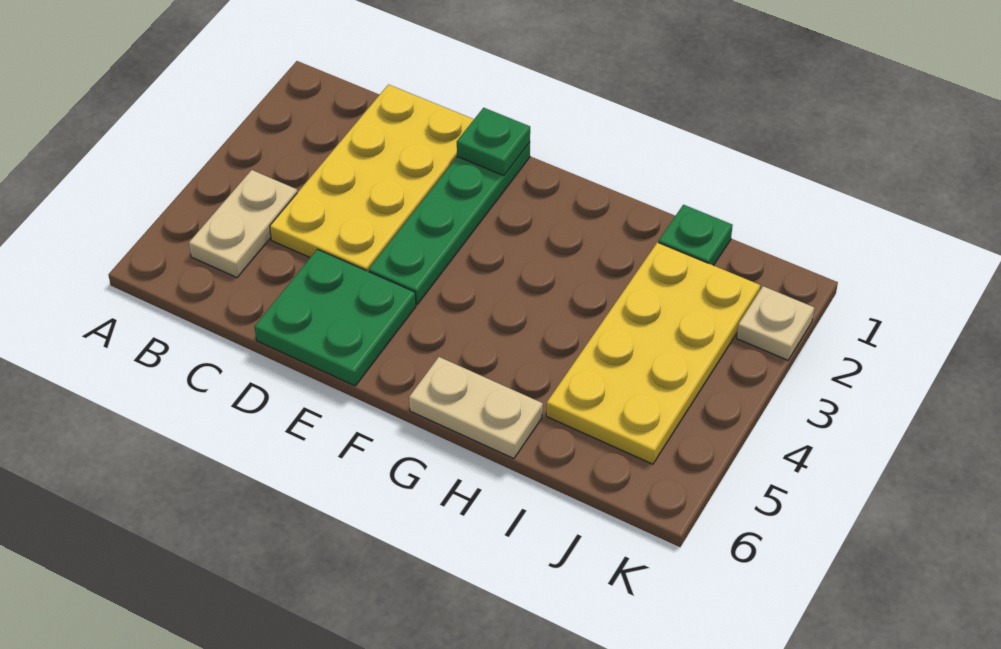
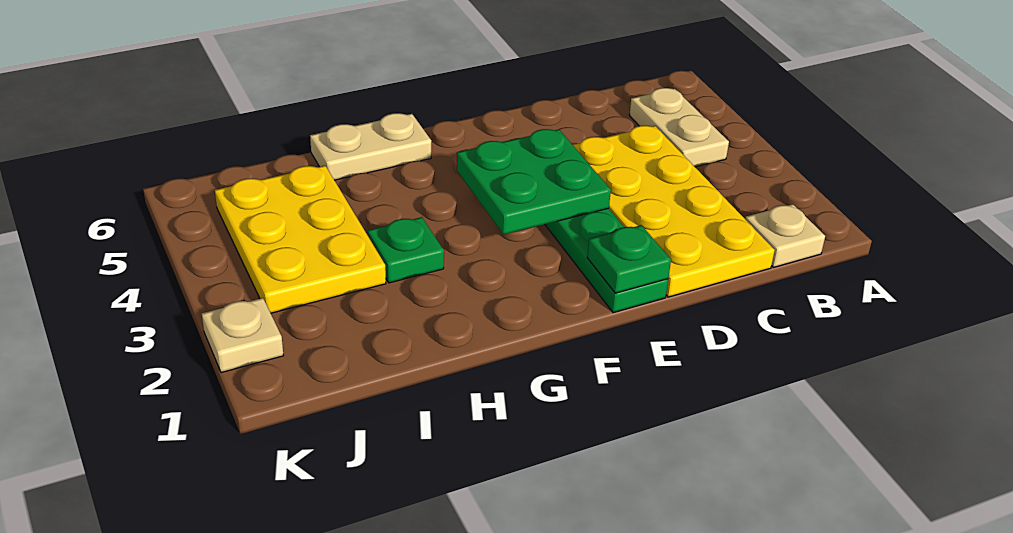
none -> tan plate B1 level 1
green plate D5:E6 level 1 -> green plate E3:F4 level 2
green plate I1 level 1 -> green plate H3 level 1
yellow plate I2:J5 level 1 -> yellow plate I3:J5 level 1

